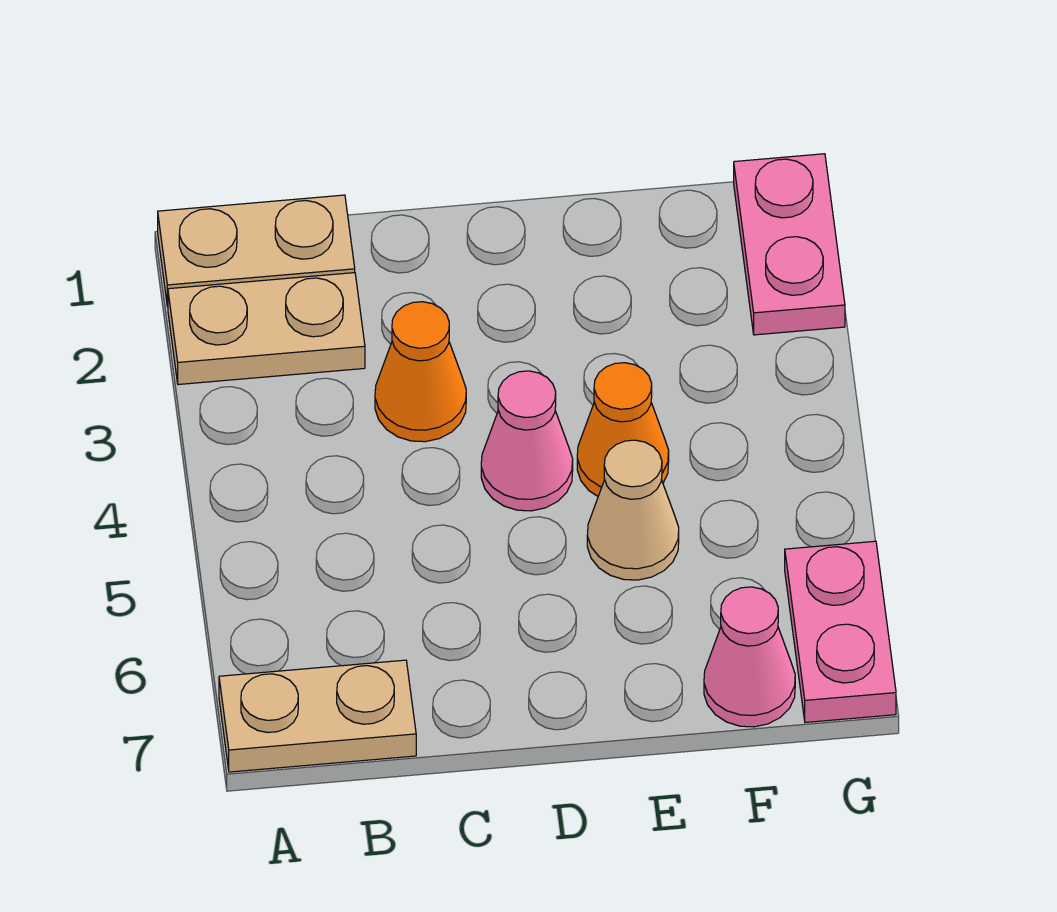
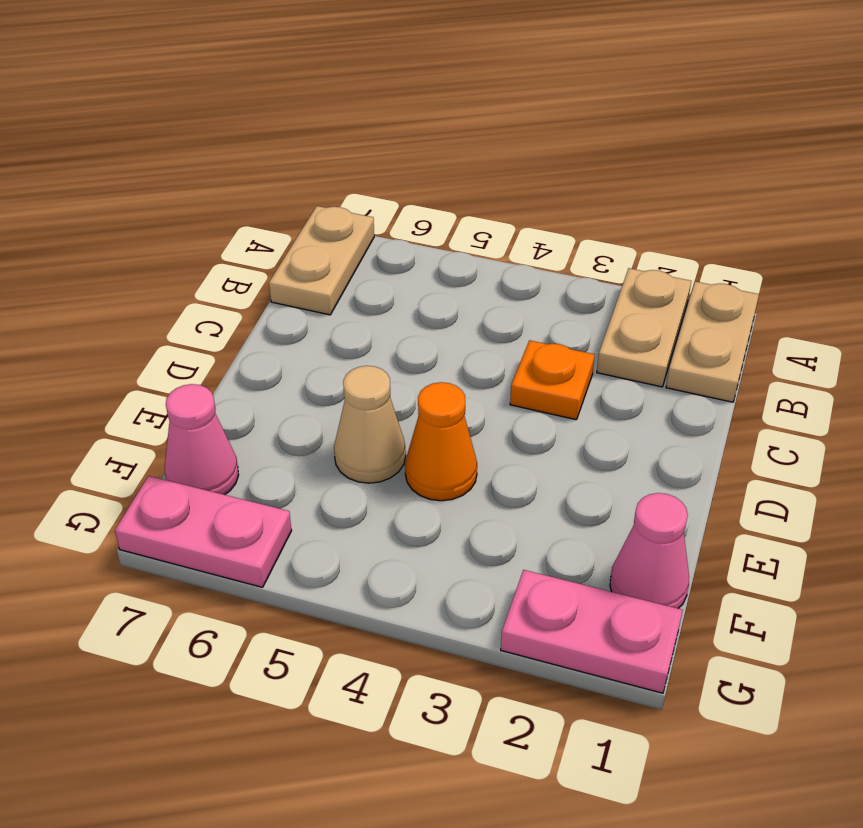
orange cone C3 level 1 -> orange plate C3 level 1
pink cone D4 level 1 -> pink cone F1 level 1

